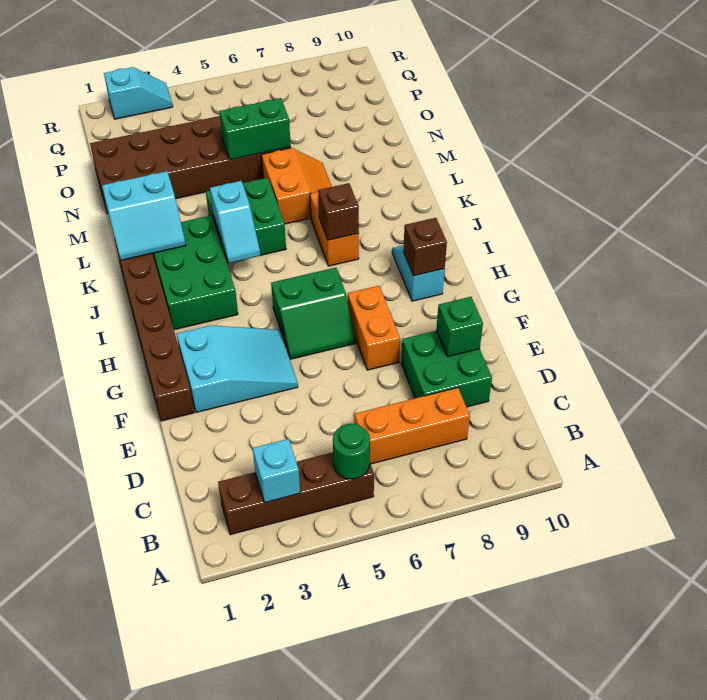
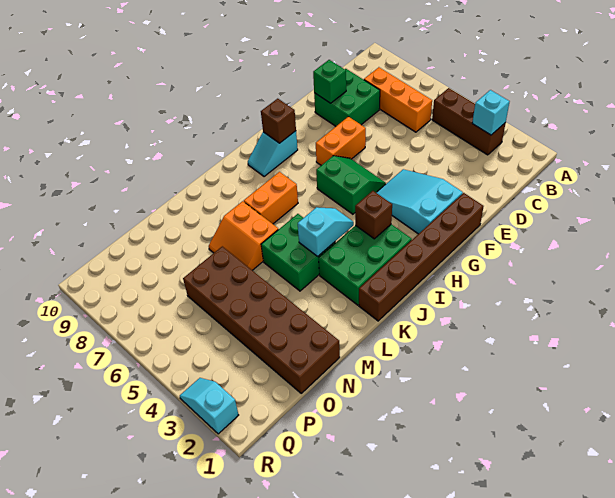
brown brick B2:B5 level 1 -> brown brick B3:B5 level 1
green round brick B5 level 2 -> none
brown brick J7 level 2 -> brown brick I3 level 2
cyan slope K1:L2 level 2 top L -> none
orange slope L6:M7 level 1 top 6 -> orange slope L6:M7 level 1 top L
green brick N5:N6 level 2 -> none

